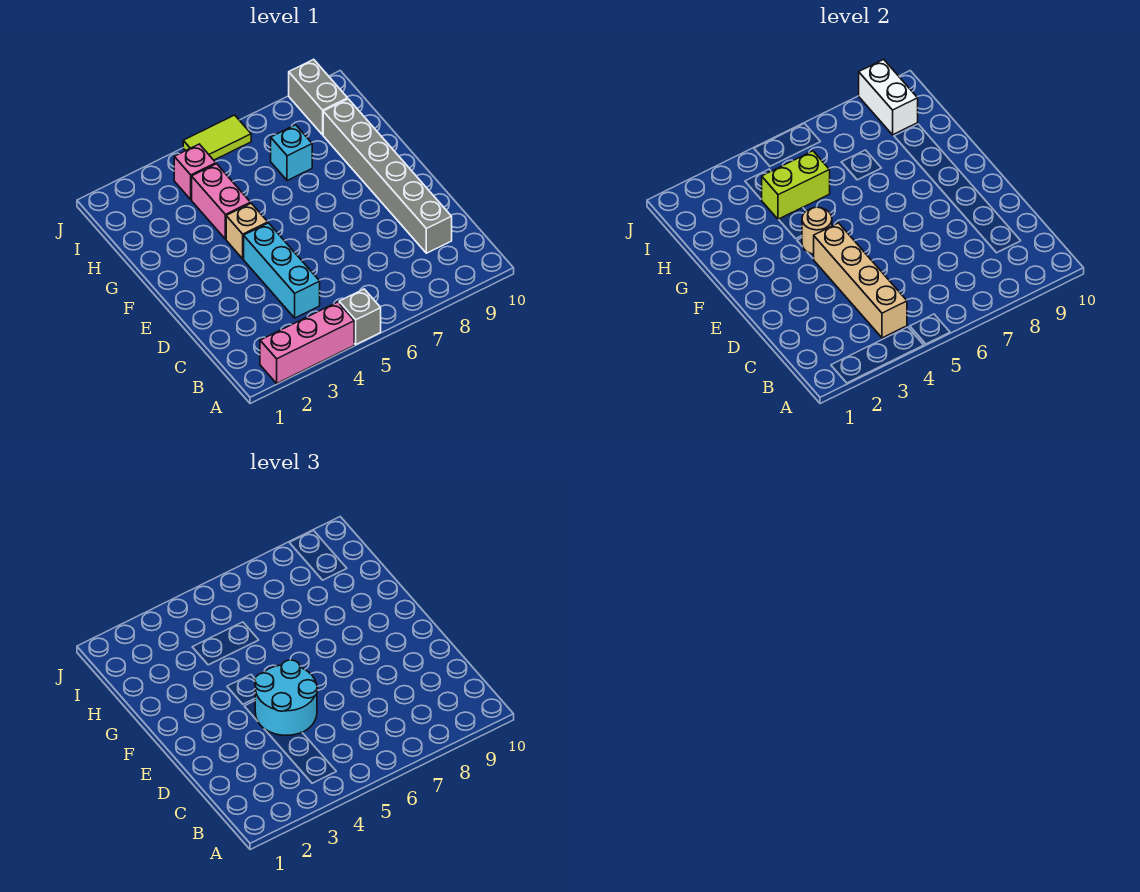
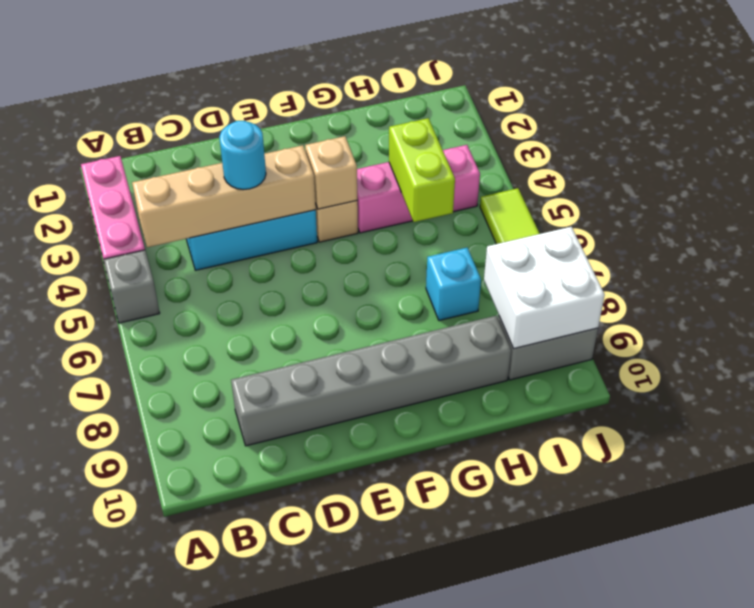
cyan round brick D4:E5 level 3 -> cyan round brick D4 level 3
tan round brick F4 level 2 -> tan brick F4 level 2
white brick I9:J9 level 2 -> white brick I8:J9 level 2

